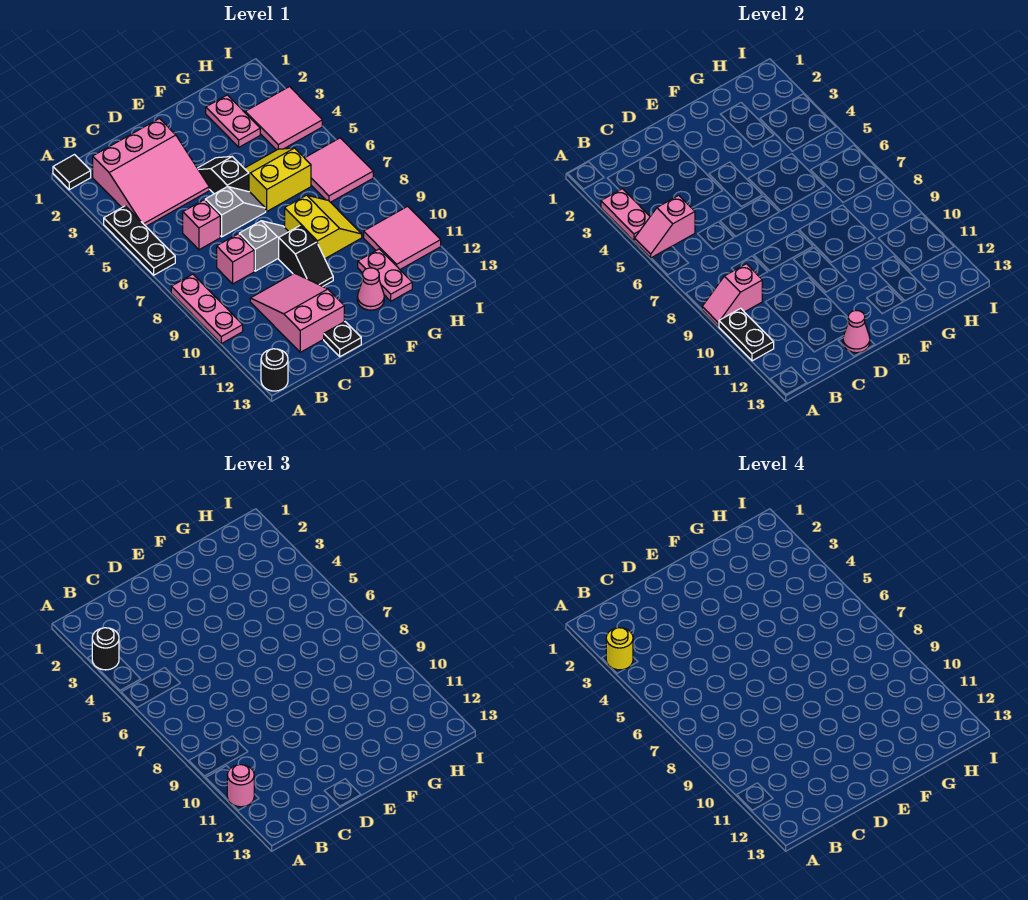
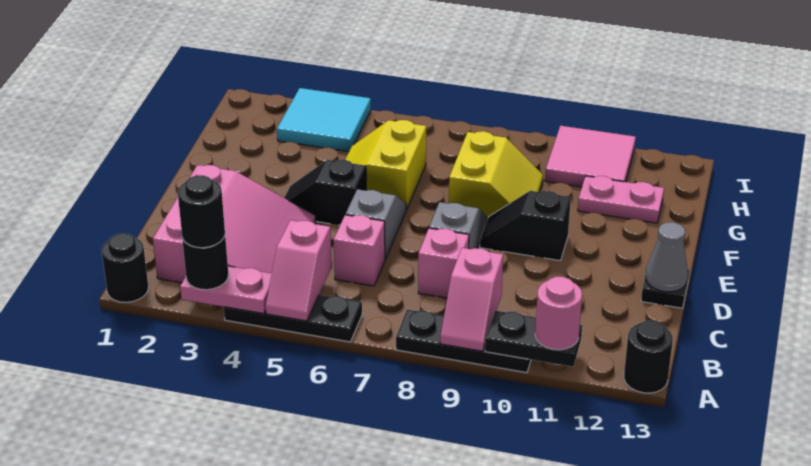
black tile A1 level 1 -> black round brick A1 level 1
yellow round brick A3 level 4 -> black round brick A3 level 4
pink plate A8:A10 level 1 -> black plate A8:A10 level 1
pink slope C10:D12 level 1 top 12 -> none
pink cone D13 level 2 -> grey cone D13 level 2
black slope E9:E10 level 1 top 9 -> black slope E9:E10 level 1 top 10
yellow slope F8:G9 level 1 top F -> yellow slope F8:G9 level 1 top 8
pink cone F12 level 1 -> none
pink plate G2:G3 level 1 -> none
pink tile H3:I4 level 1 -> cyan tile H3:I4 level 1
pink tile H6:I7 level 1 -> none

